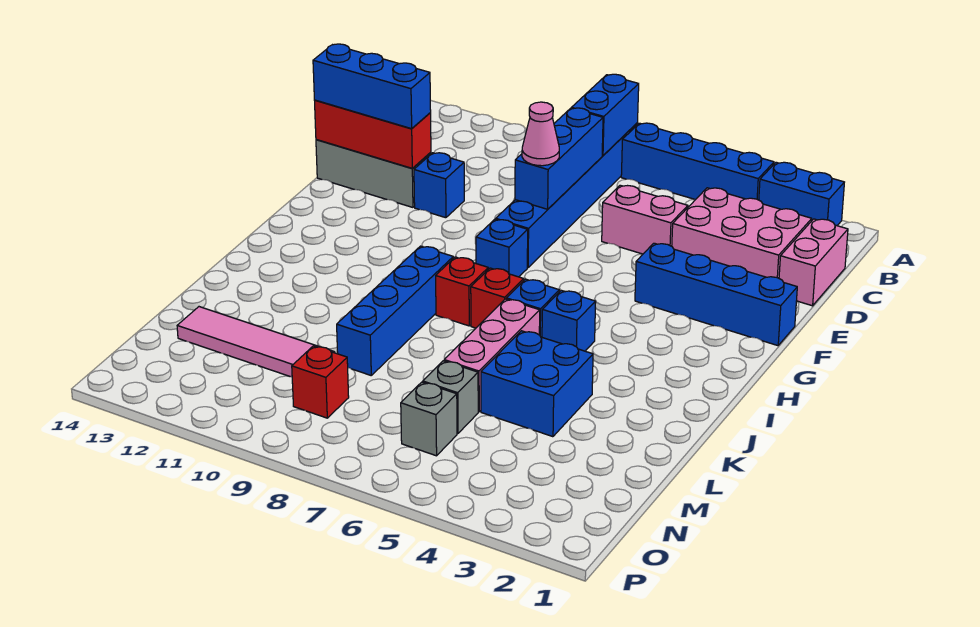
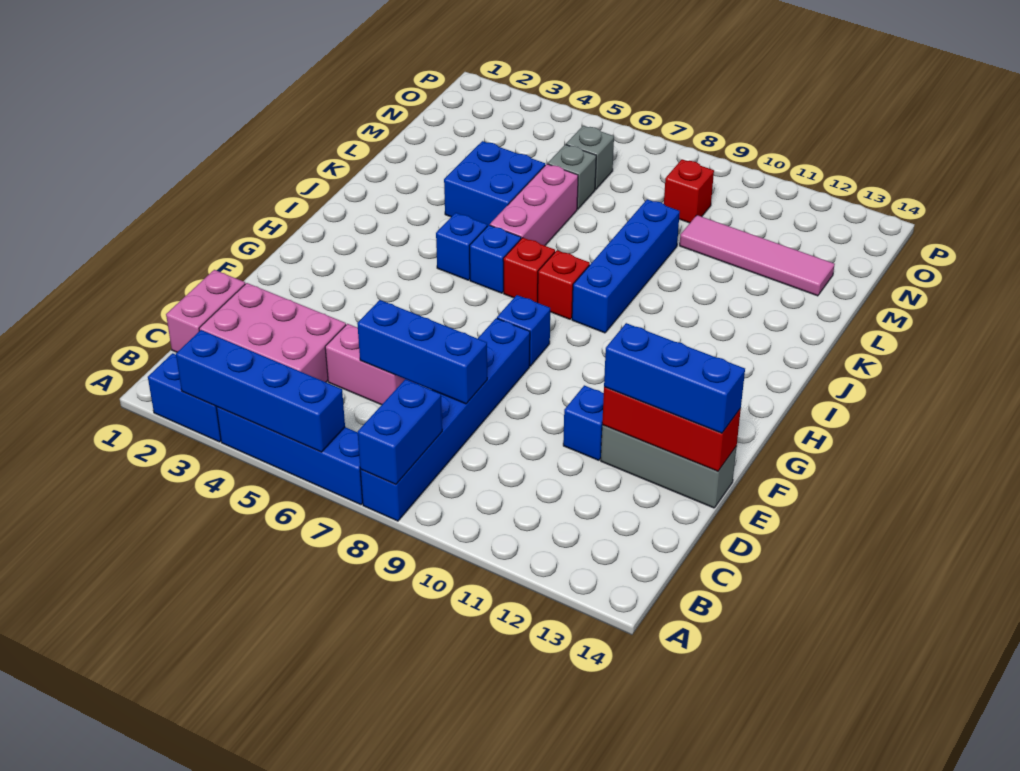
blue brick C8:E8 level 2 -> blue brick D6:D8 level 2
pink cone E8 level 3 -> none
blue brick F1:F4 level 1 -> blue brick A3:A6 level 2

